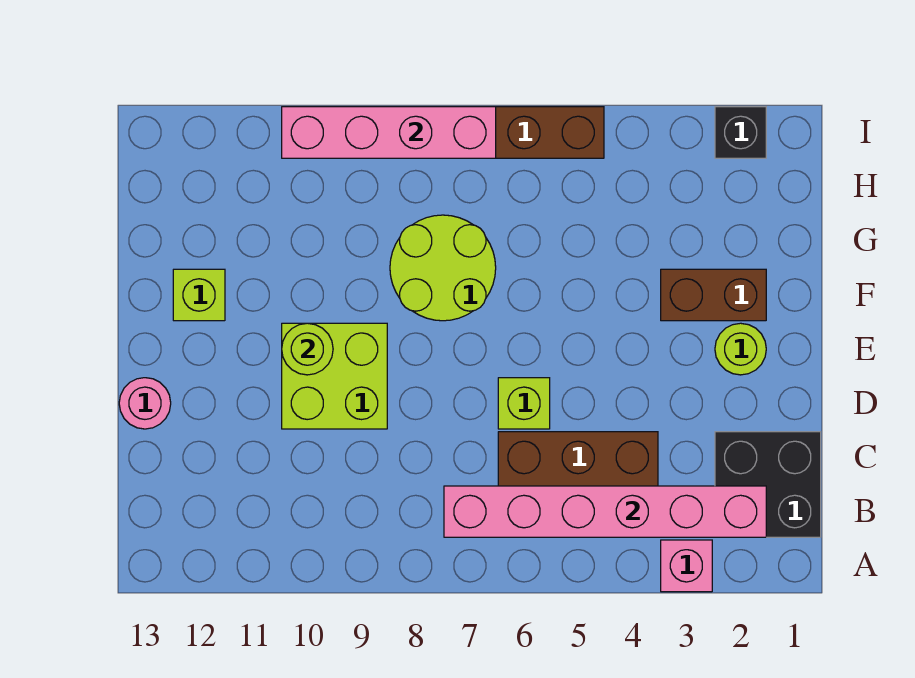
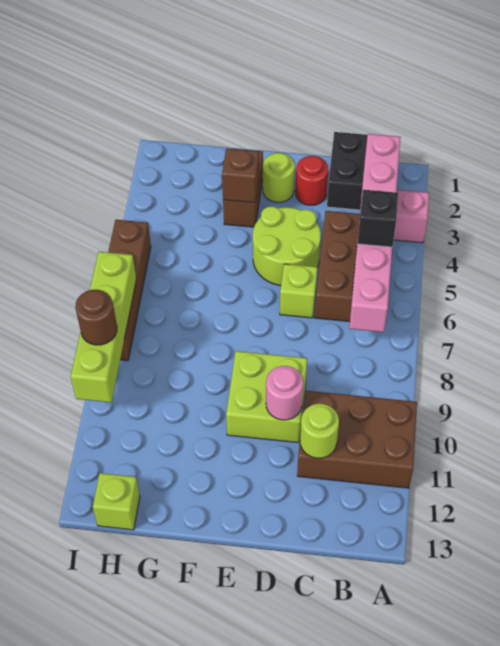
none -> brown brick A10:C11 level 1
none -> red round brick D2 level 1
pink round brick D13 level 1 -> pink round brick D10 level 2
lime round brick E10 level 2 -> lime round brick C11 level 2
none -> brown brick F3 level 2
lime round brick F7:G8 level 1 -> lime round brick D4:E5 level 1
lime brick F12 level 1 -> lime brick H13 level 1
black brick I2 level 1 -> black brick B5 level 3
pink brick I7:I10 level 2 -> lime brick I7:I10 level 2
none -> brown round brick I9 level 3

